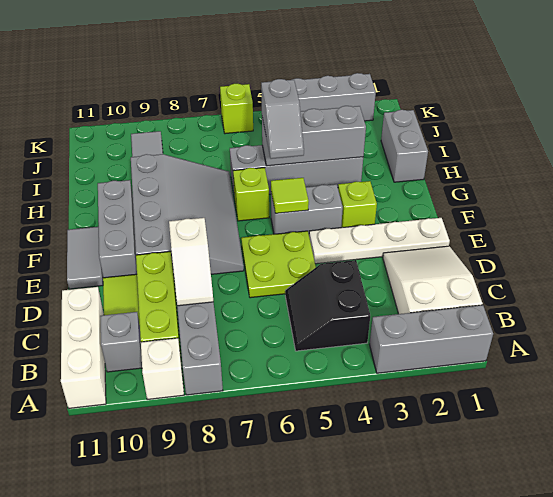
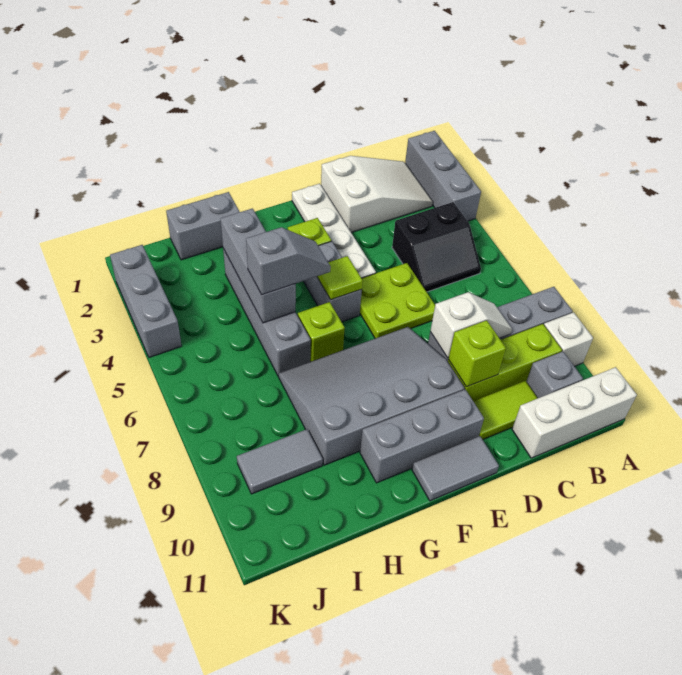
white slope B1:D2 level 1 top B -> white slope B1:D2 level 1 top D
lime brick K6 level 1 -> lime brick D9 level 2

